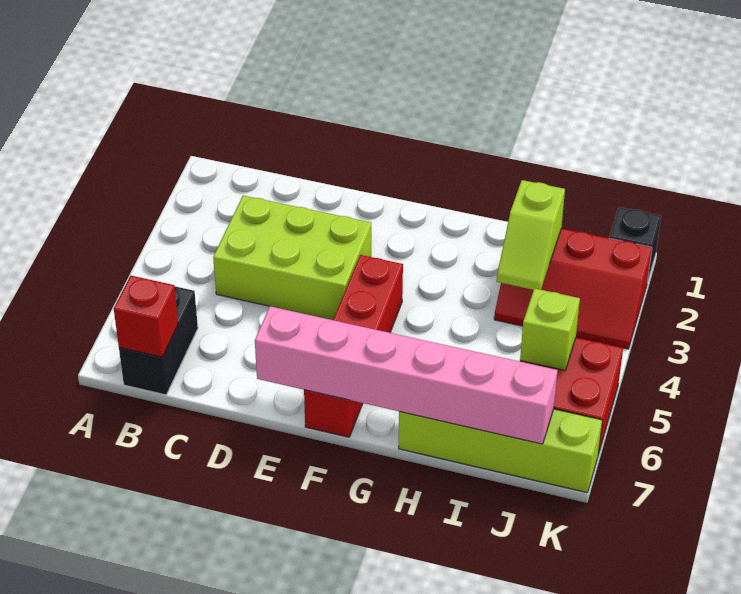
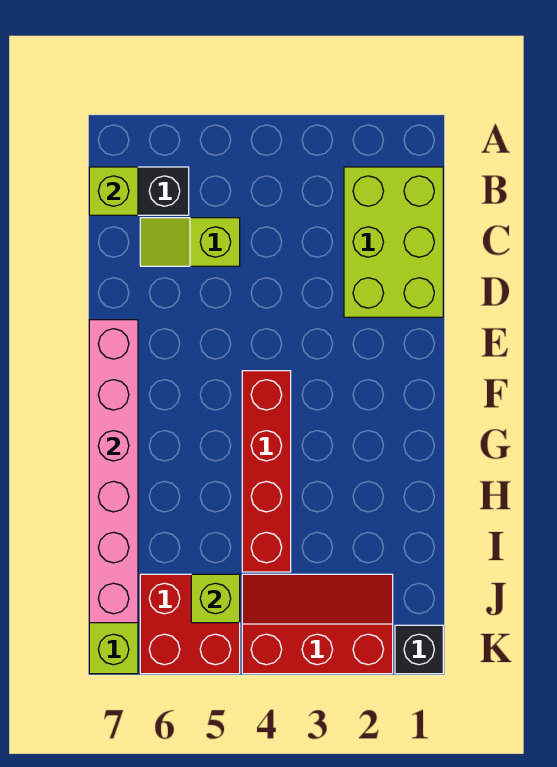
red brick B7 level 2 -> lime brick B7 level 2
lime brick C3:E4 level 1 -> lime brick B1:D2 level 1
red brick F4:F7 level 1 -> red brick F4:I4 level 1
red slope I2:K3 level 1 top 2 -> red slope J2:K4 level 1 top K
lime slope I2:I3 level 2 top 2 -> lime slope C5:C6 level 1 top 5

